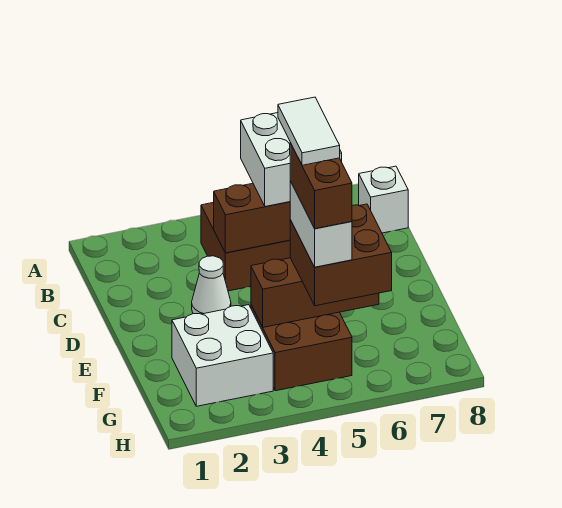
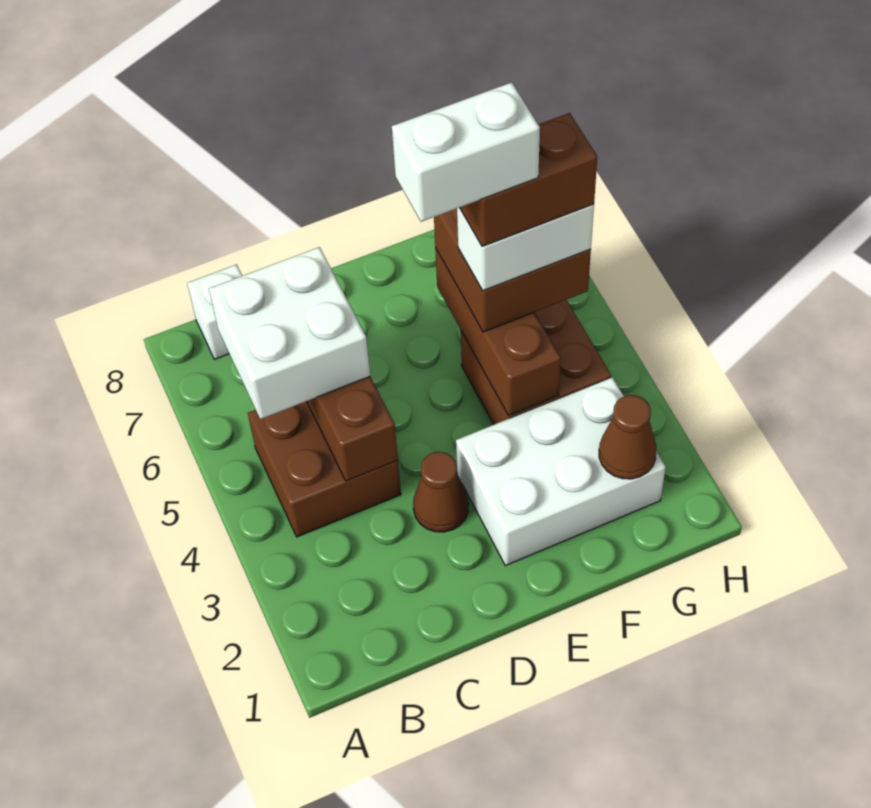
white cone D3 level 1 -> brown cone D3 level 1
white tile E5:F5 level 6 -> white brick E5:F5 level 6
white brick F2:G3 level 1 -> white brick E2:G3 level 1
none -> brown cone G2 level 2

